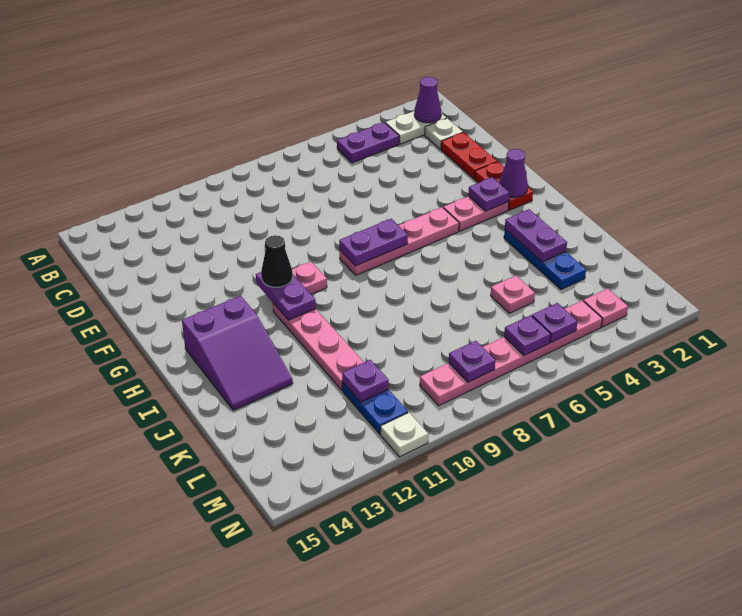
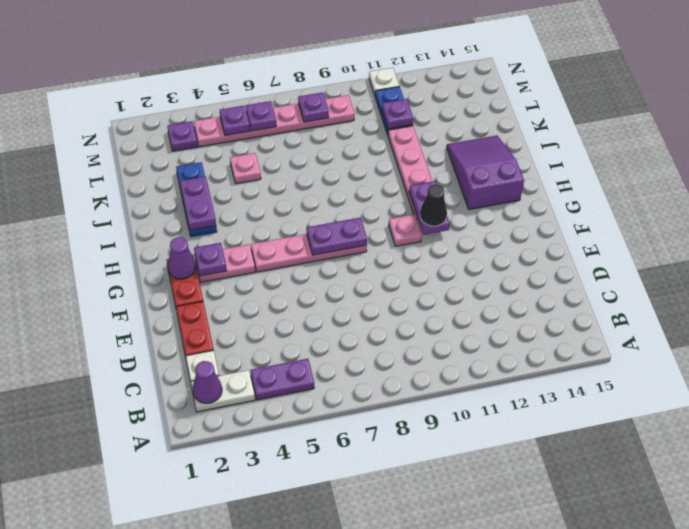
pink plate M3 level 1 -> purple plate M3 level 1

